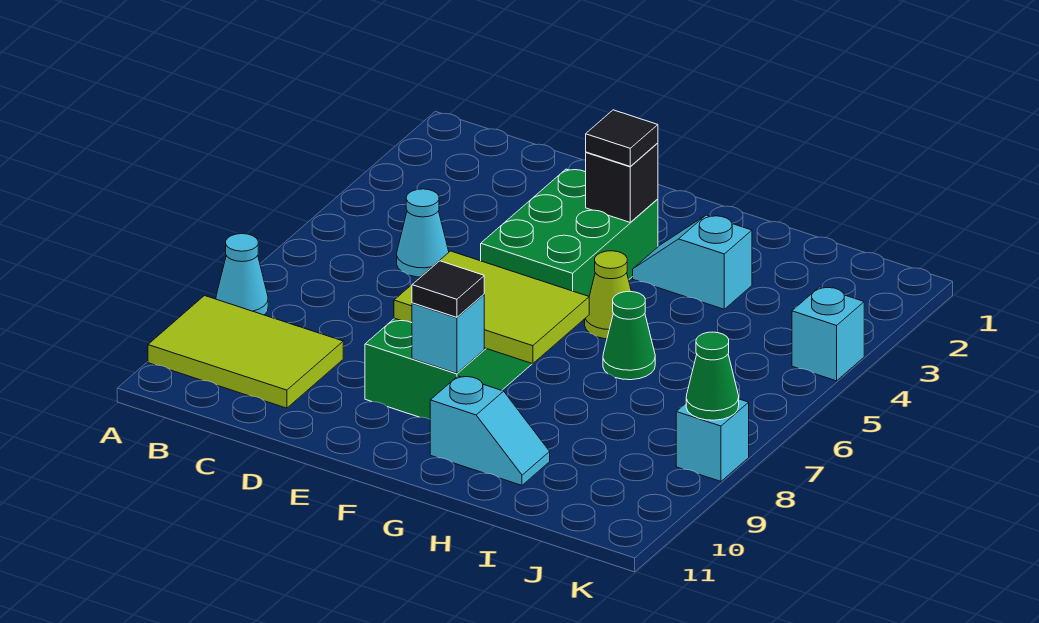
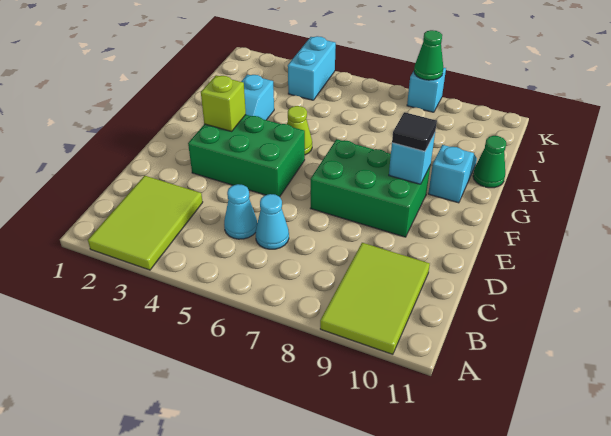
cyan cone A8 level 1 -> cyan cone C6 level 1
lime tile E7:G8 level 2 -> lime tile A2:C3 level 1
black brick F3 level 2 -> lime brick F3 level 2
black tile F3 level 3 -> none
green cone H6 level 1 -> green cone H11 level 1
cyan brick K4 level 1 -> cyan brick J4:K4 level 1

